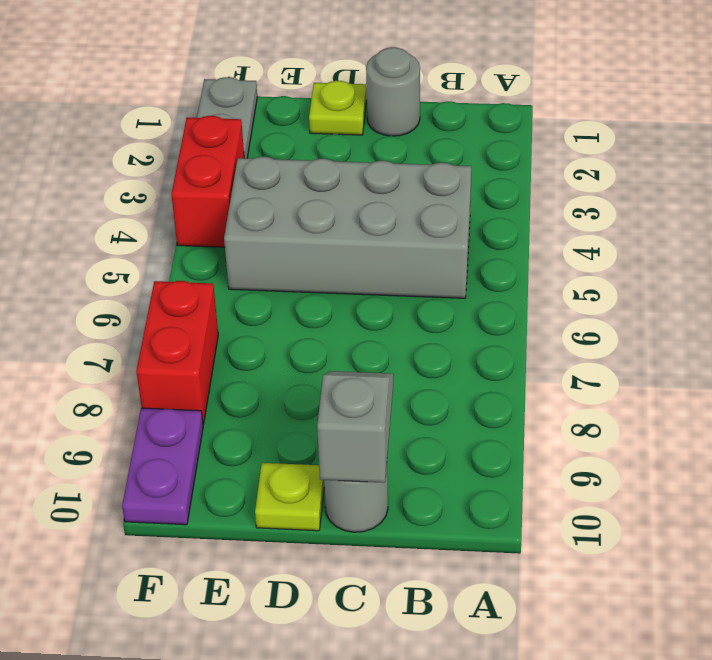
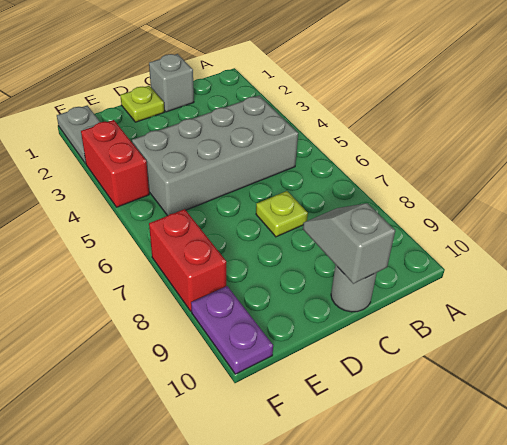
grey round brick C1 level 1 -> grey brick C1 level 1
lime plate D10 level 1 -> lime plate C7 level 1

